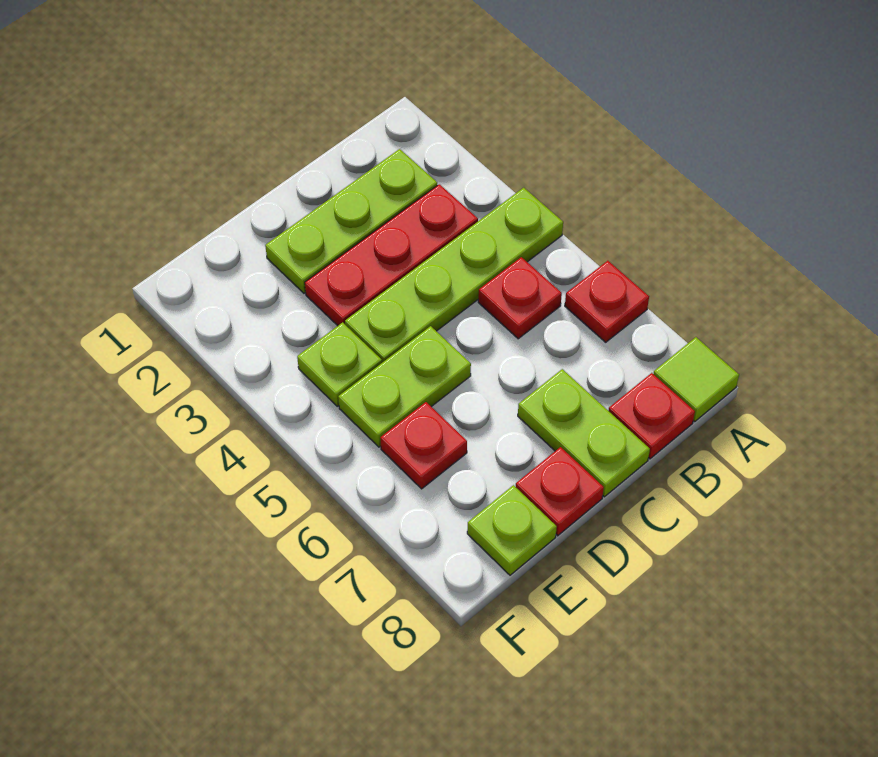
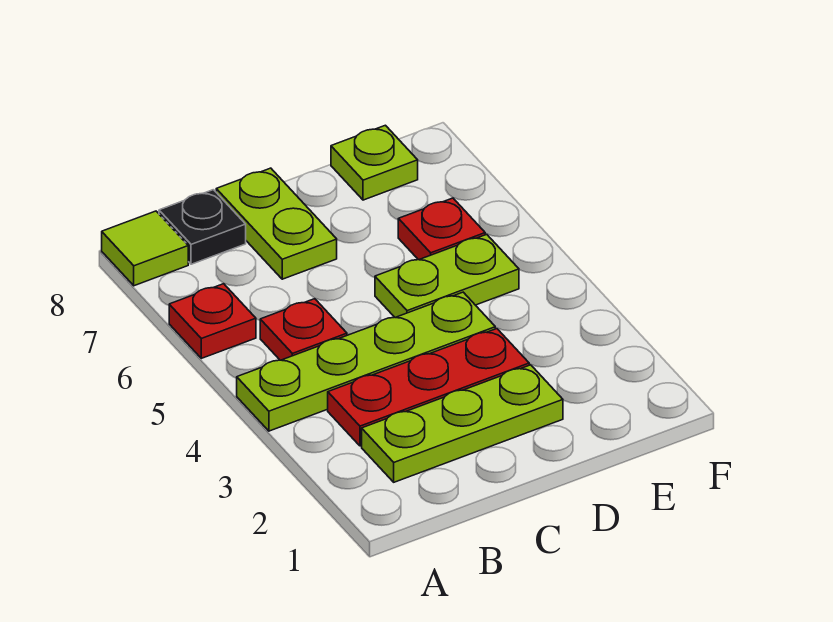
red plate B8 level 1 -> black plate B8 level 1
red plate D8 level 1 -> none
lime plate E4 level 1 -> none

